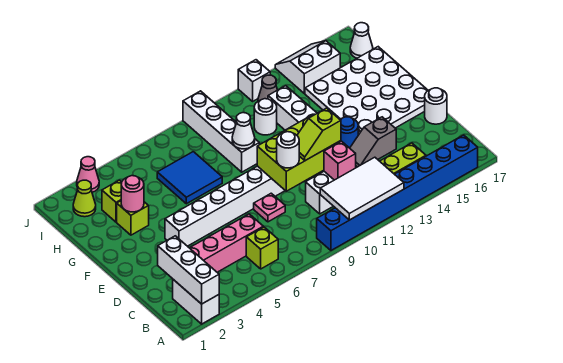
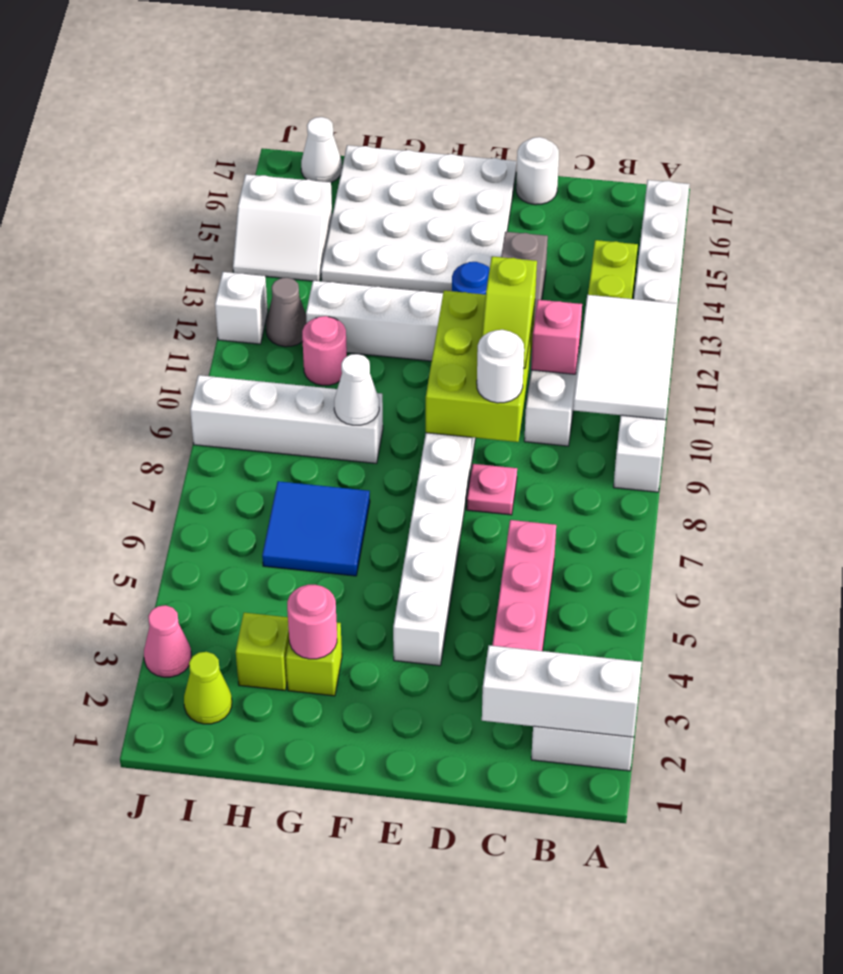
blue brick A9:A16 level 1 -> white brick A9:A16 level 1
lime brick B6 level 1 -> none
white round brick H11 level 1 -> pink round brick H11 level 1
white slope I14:J15 level 1 top I -> white slope I14:J15 level 1 top 15

